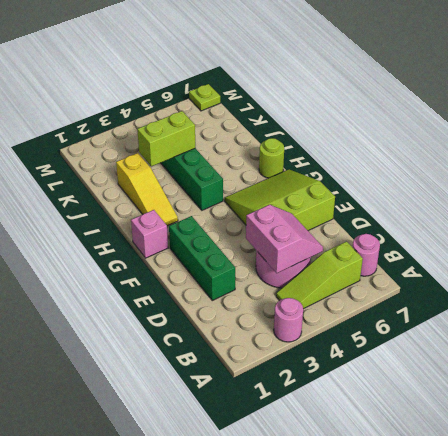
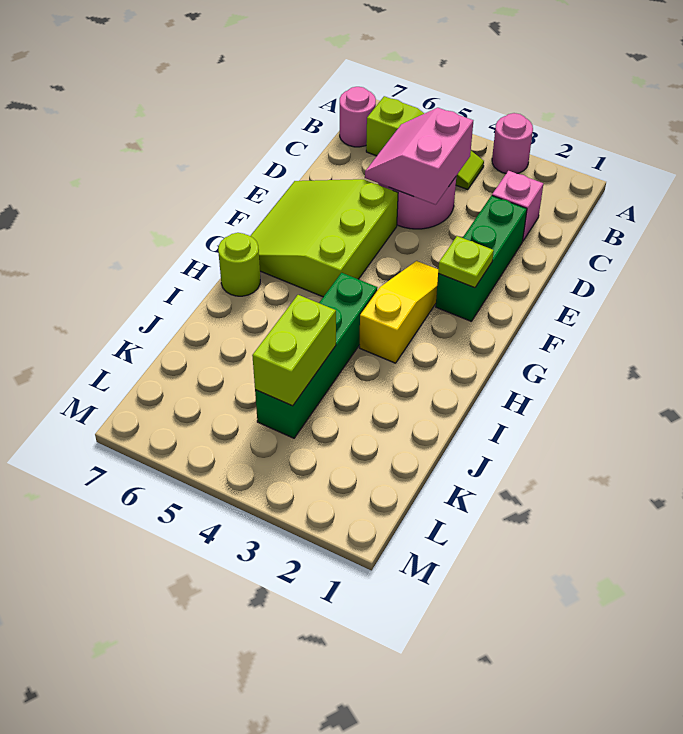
lime slope E5:G7 level 1 top E -> lime slope E5:G7 level 1 top 5
pink brick G1 level 1 -> pink brick C2 level 1
yellow slope H2:J2 level 1 top J -> yellow slope F3:H3 level 1 top H
lime brick J3:J4 level 2 -> lime brick J4:K4 level 2
lime plate M7 level 1 -> lime plate F2 level 2

